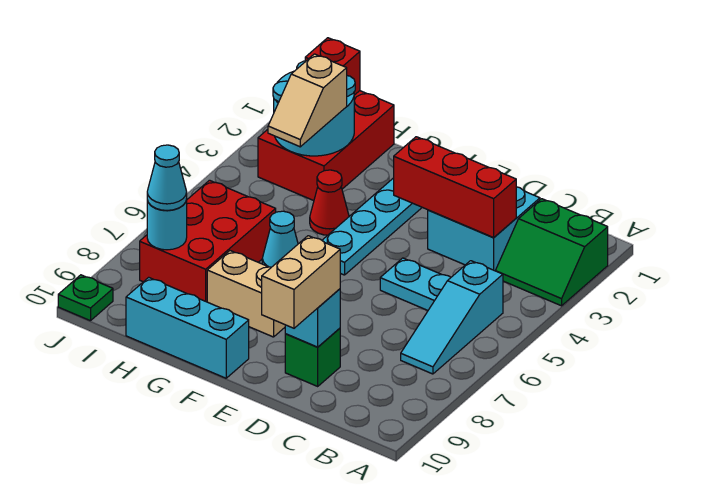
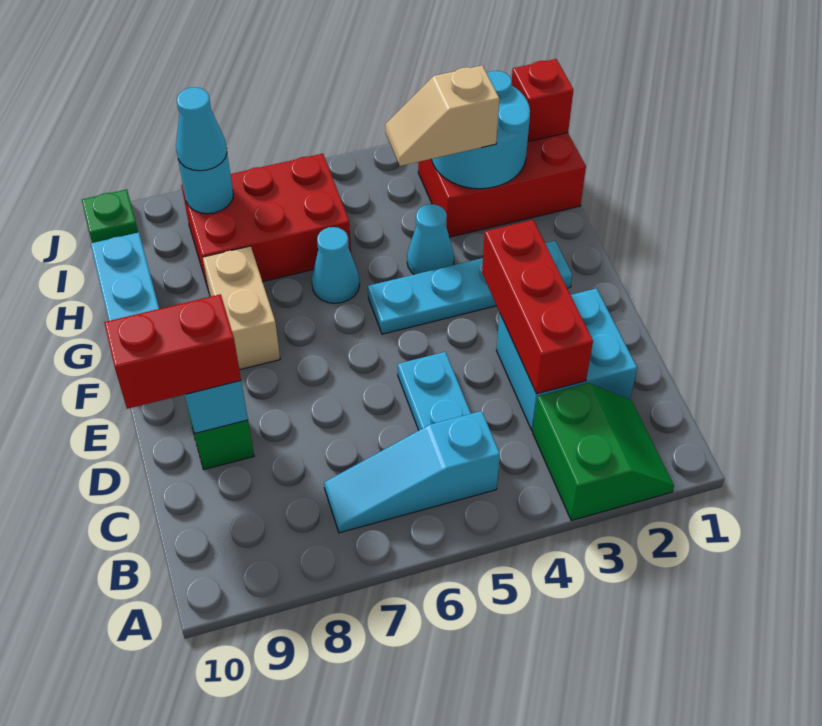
green slope A2:B3 level 1 top 2 -> green slope A2:B3 level 1 top 3
tan brick D9:D10 level 3 -> red brick D9:D10 level 3
red cone G4 level 1 -> cyan cone G4 level 1

